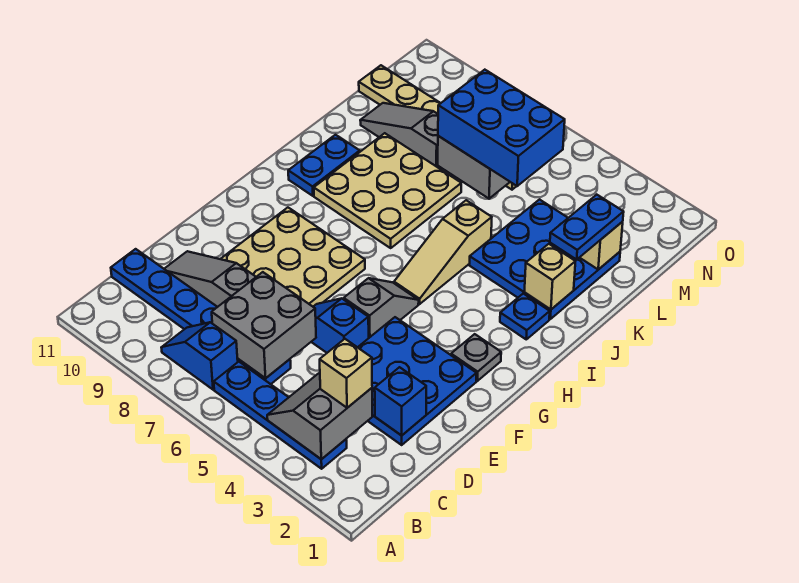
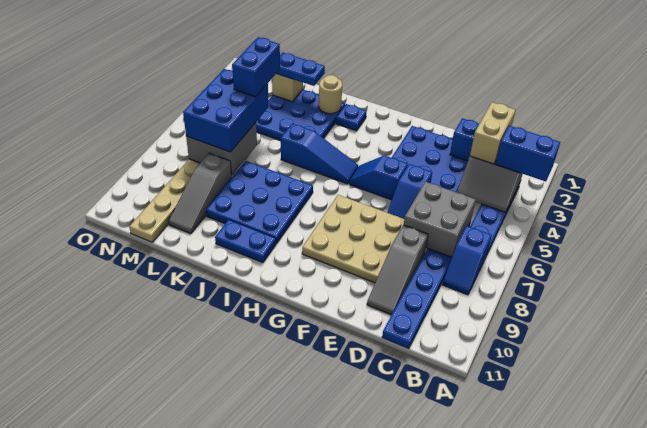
none -> blue brick A3:B3 level 3
tan brick C3 level 3 -> tan brick C2:C3 level 3
grey slope F5:G5 level 1 top F -> blue slope F5:G5 level 1 top F
grey plate G2 level 1 -> none
tan slope H5:J5 level 1 top J -> blue slope H5:J5 level 1 top J
tan plate I7:K9 level 1 -> blue plate I7:K9 level 1
tan brick J2 level 2 -> tan round brick J2 level 2
none -> blue brick L4:L5 level 4

